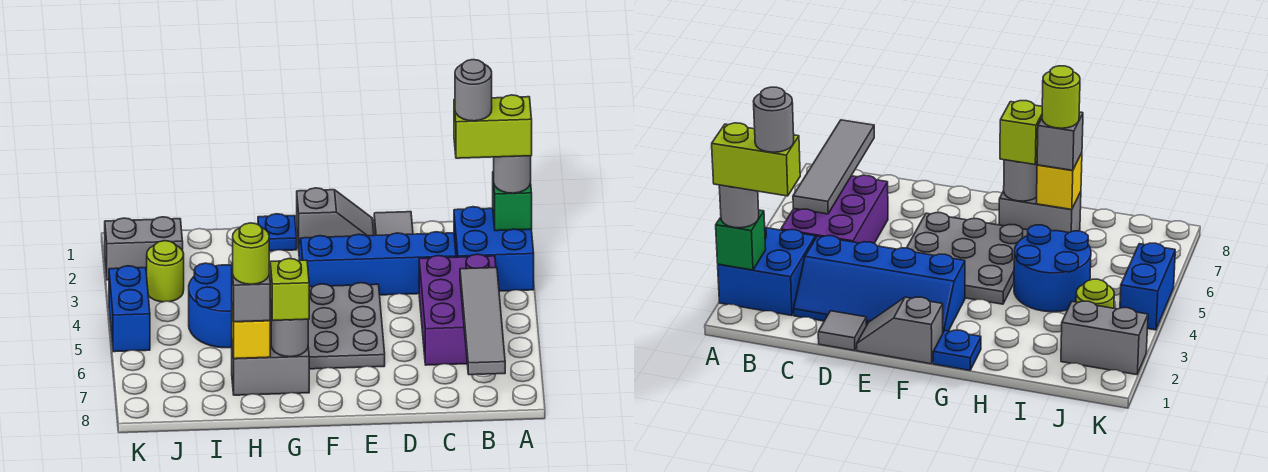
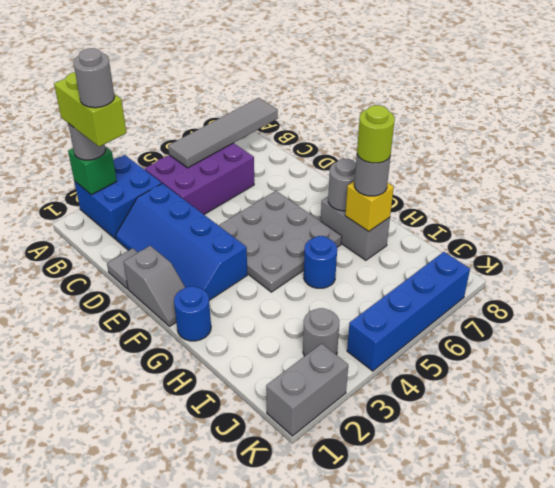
grey slope E1:F1 level 1 top F -> grey slope E1:F1 level 1 top E
blue plate G1 level 1 -> blue round brick G1 level 1
lime brick G7 level 3 -> none
blue round brick H4:I5 level 1 -> blue round brick H5 level 1
grey brick H7 level 3 -> grey round brick H7 level 3
grey brick J2:K2 level 1 -> grey brick K1:K2 level 1
lime round brick J3 level 1 -> grey round brick J3 level 1
blue brick K4:K5 level 1 -> blue brick K4:K7 level 1

